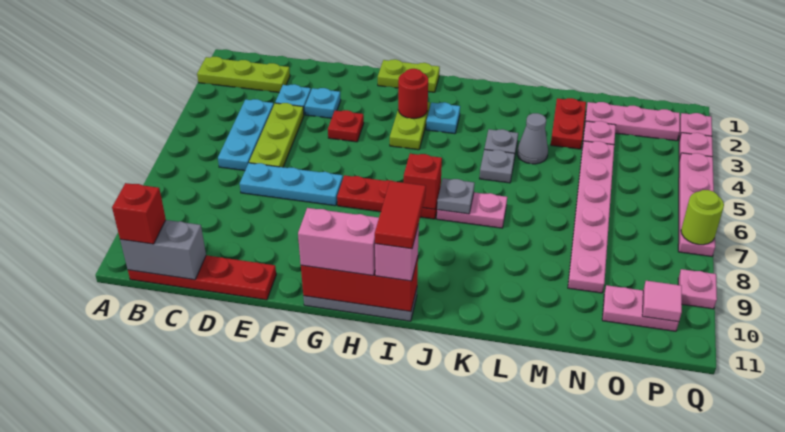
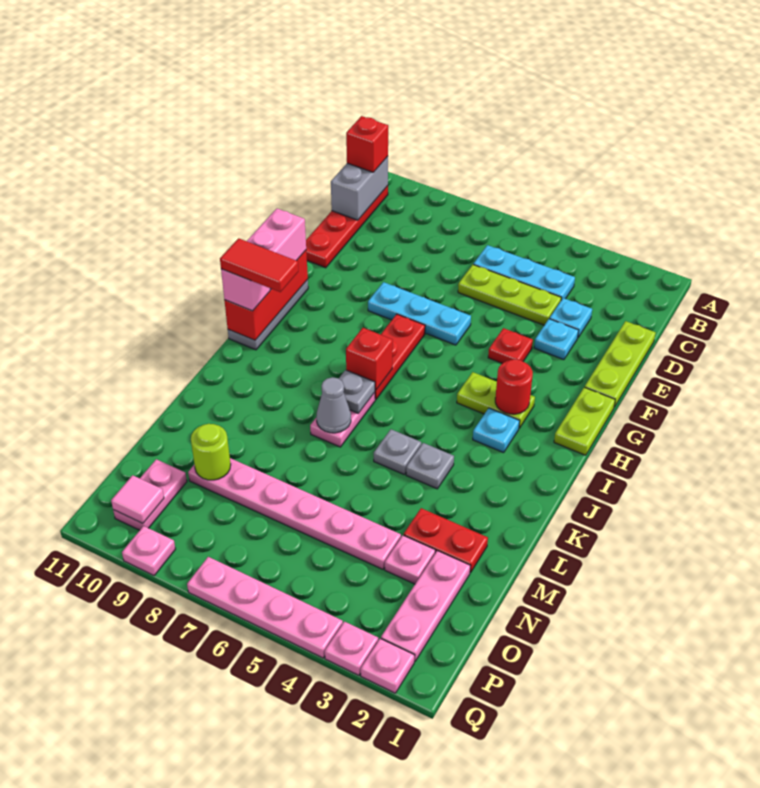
lime plate A2:C2 level 1 -> lime plate D1:F1 level 1
cyan plate D7:F7 level 1 -> cyan plate F6:F8 level 1
grey cone L4 level 1 -> grey cone K7 level 2
lime round brick Q7 level 2 -> lime round brick N9 level 2

